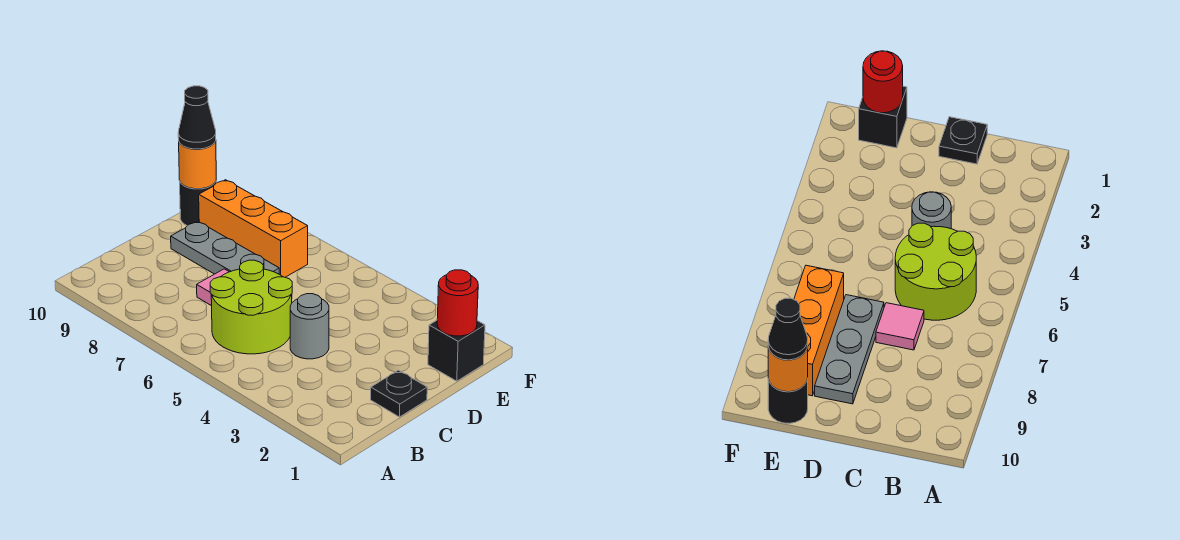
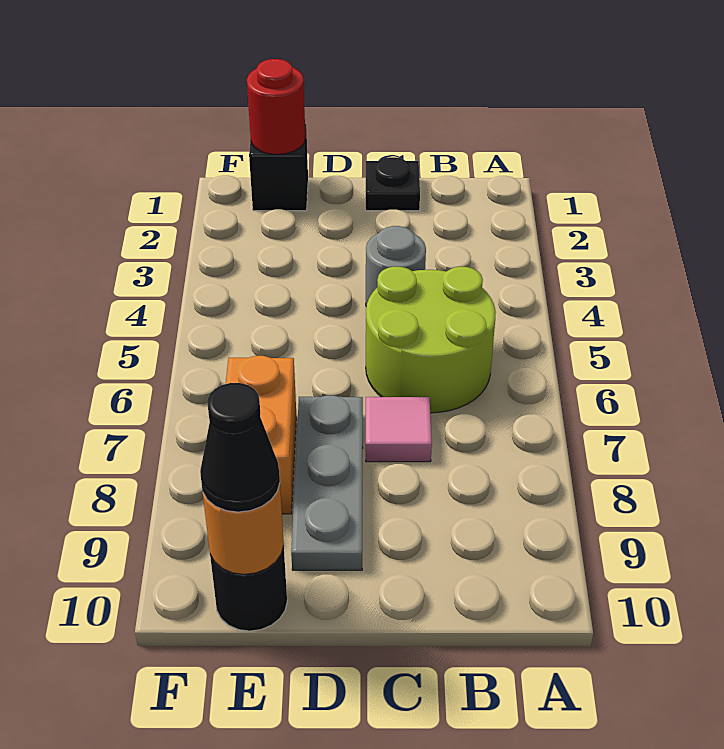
orange brick E7:E9 level 1 -> orange brick E7:E8 level 1

